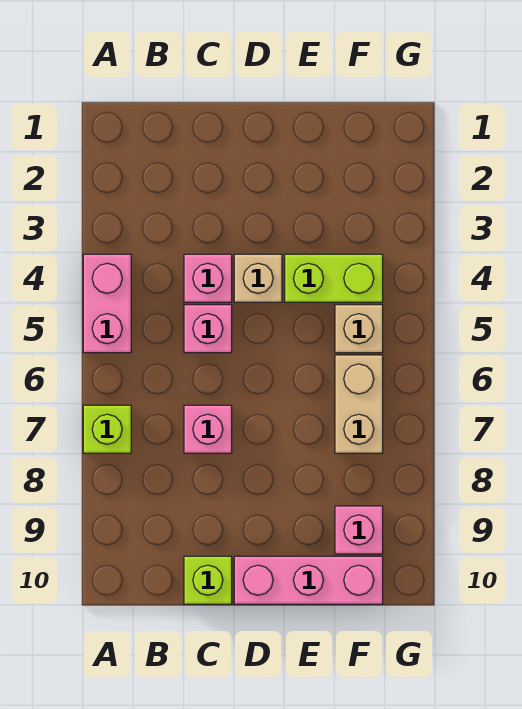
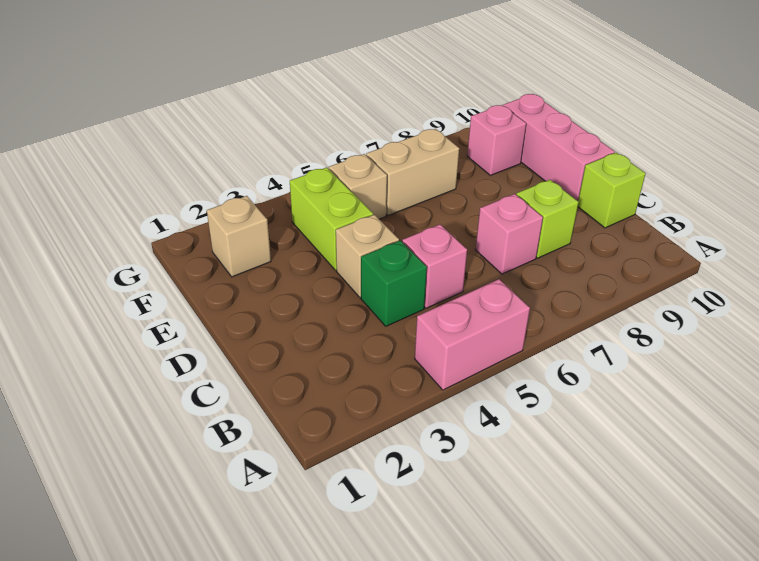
lime brick A7 level 1 -> lime brick C8 level 1
pink brick C4 level 1 -> green brick C4 level 1
none -> tan brick F2 level 1

